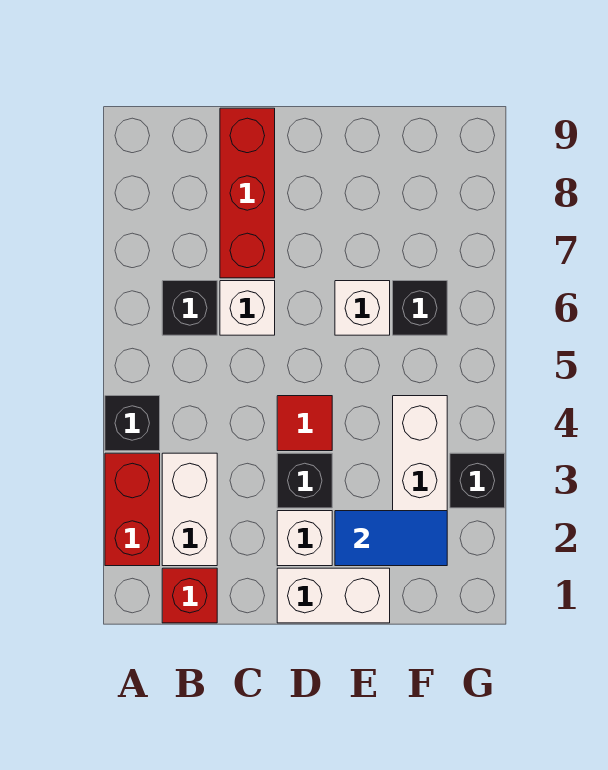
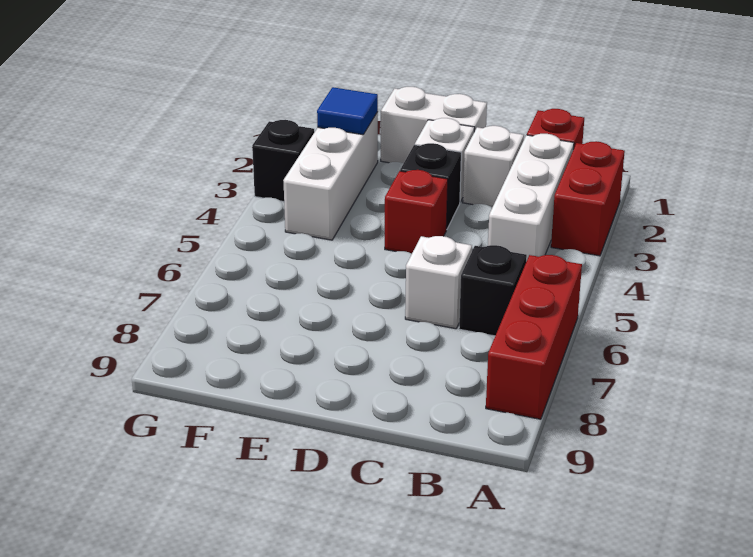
black brick A4 level 1 -> none
white brick B2:B3 level 1 -> white brick B2:B4 level 1
red brick C7:C9 level 1 -> red brick A6:A8 level 1
red tile D4 level 1 -> red brick D4 level 1
blue tile E2:F2 level 2 -> blue tile F2 level 2
white brick E6 level 1 -> white brick C2 level 1
black brick F6 level 1 -> none

